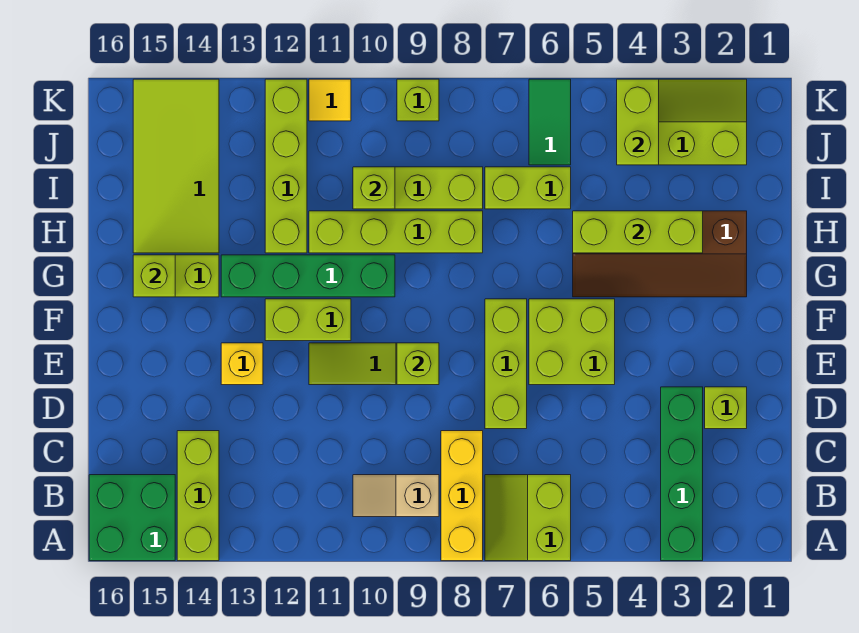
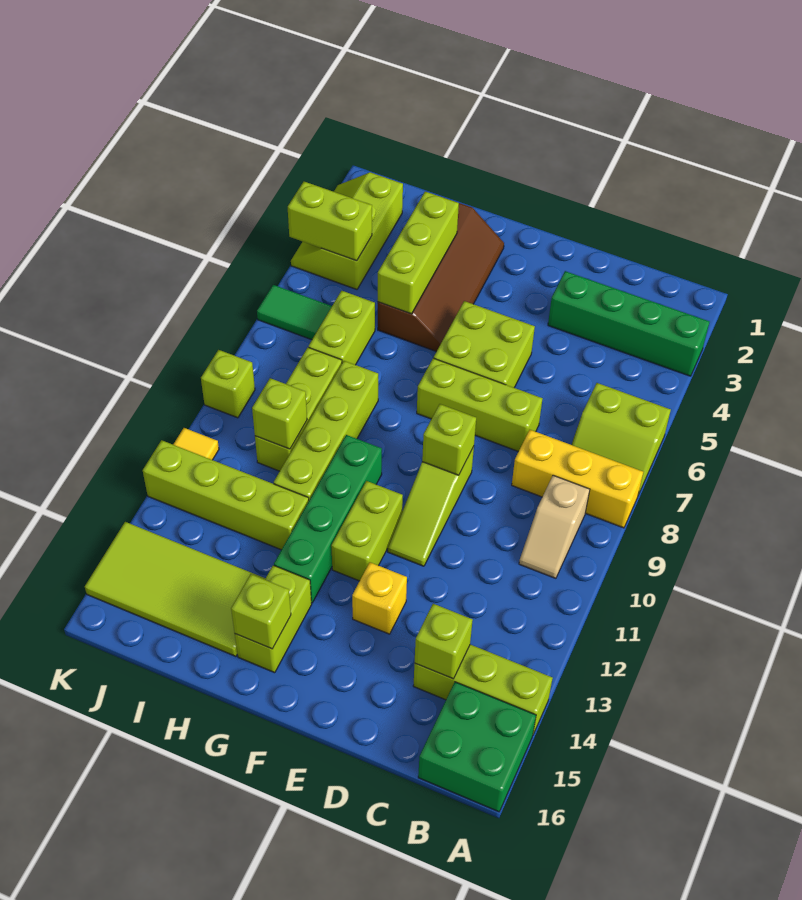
lime brick D2 level 1 -> lime brick C14 level 2

